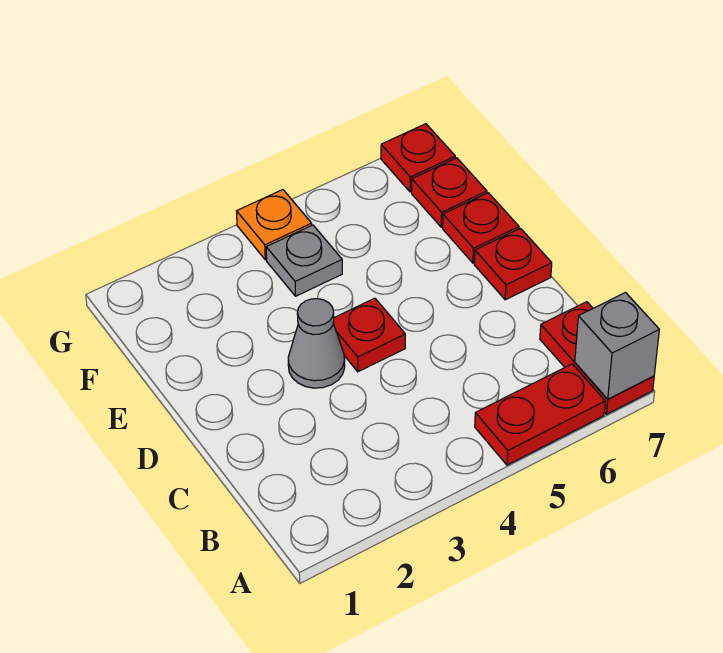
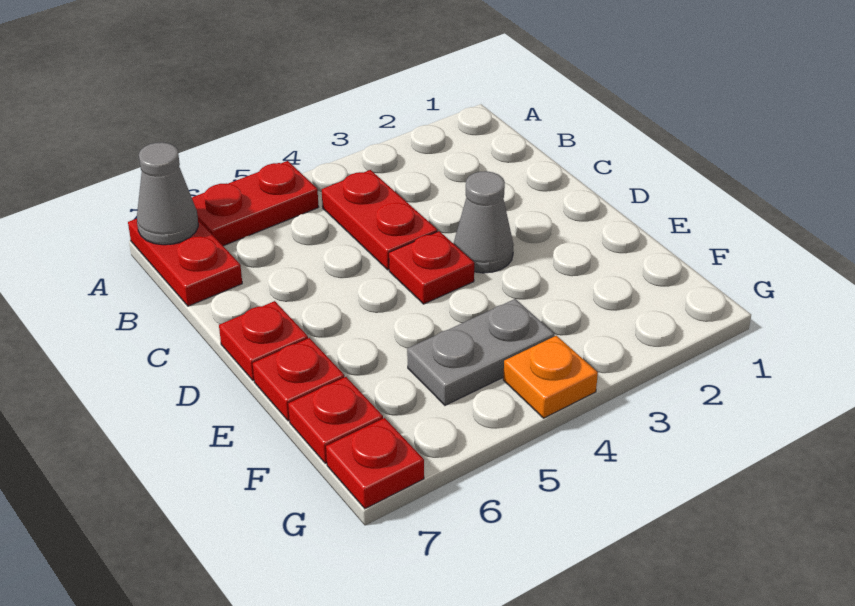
grey brick A7 level 2 -> grey cone A7 level 2
none -> red plate B4:C4 level 1
grey plate F4 level 1 -> grey plate F4:F5 level 1

